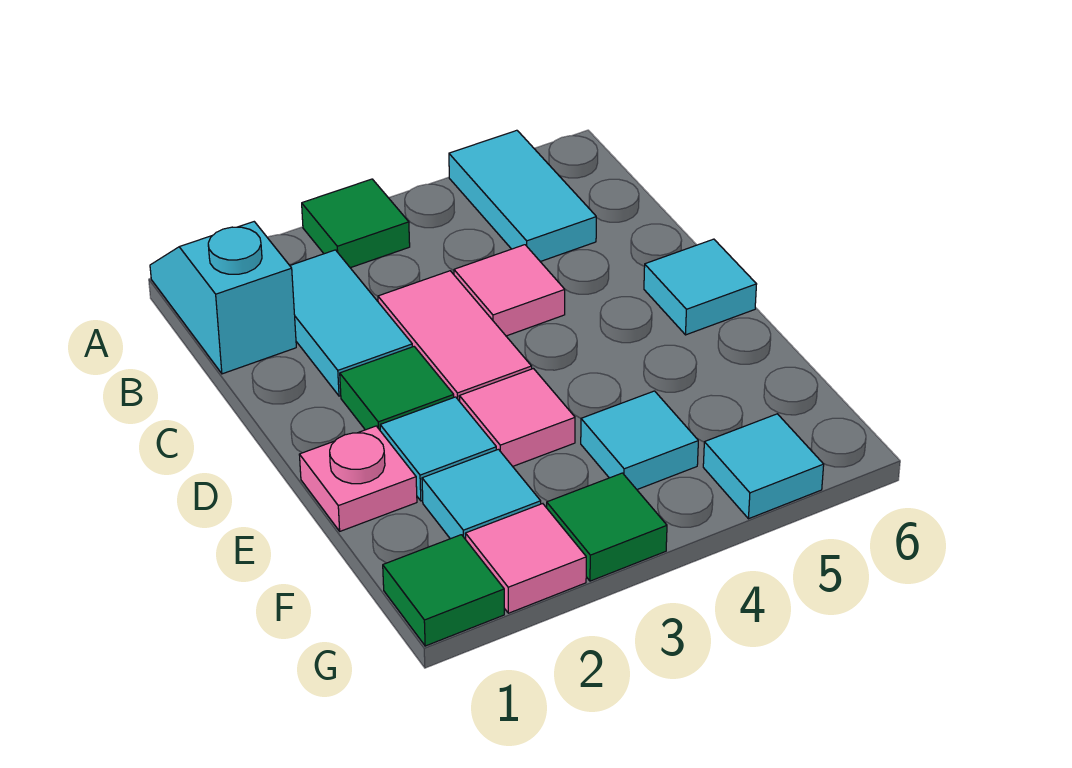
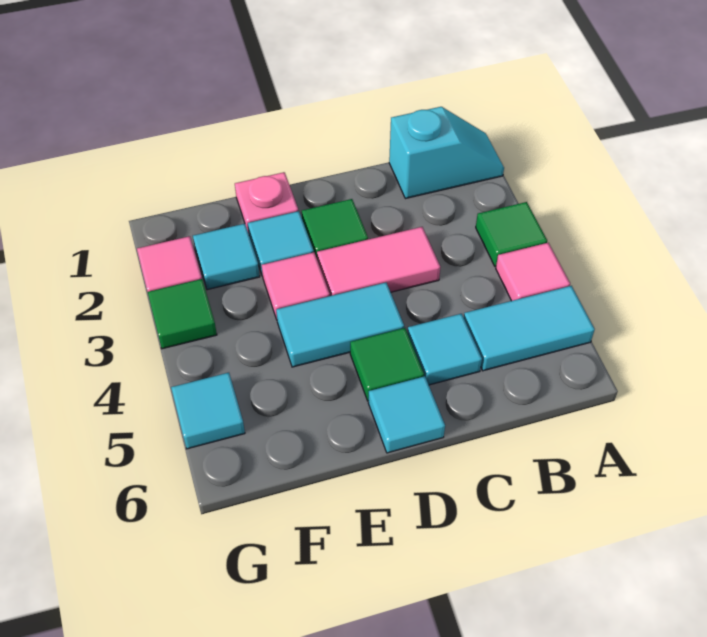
cyan tile B2:C2 level 1 -> cyan tile D4:E4 level 1
pink tile C4 level 1 -> pink tile A4 level 1
cyan tile F4 level 1 -> cyan tile C5 level 1
green tile G1 level 1 -> green tile D5 level 1

